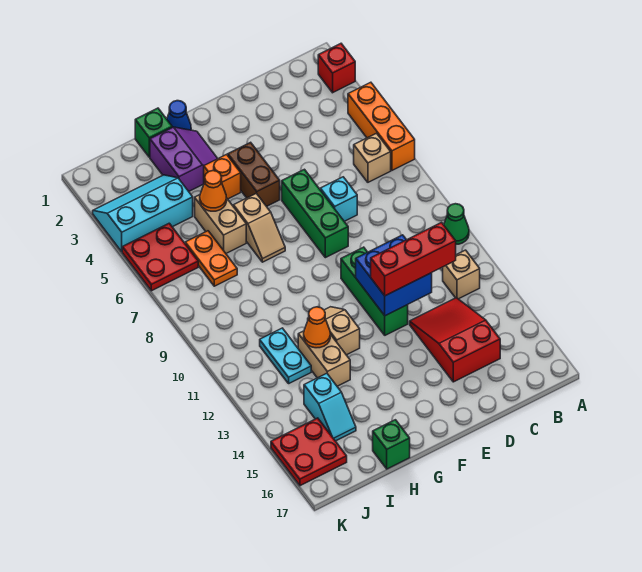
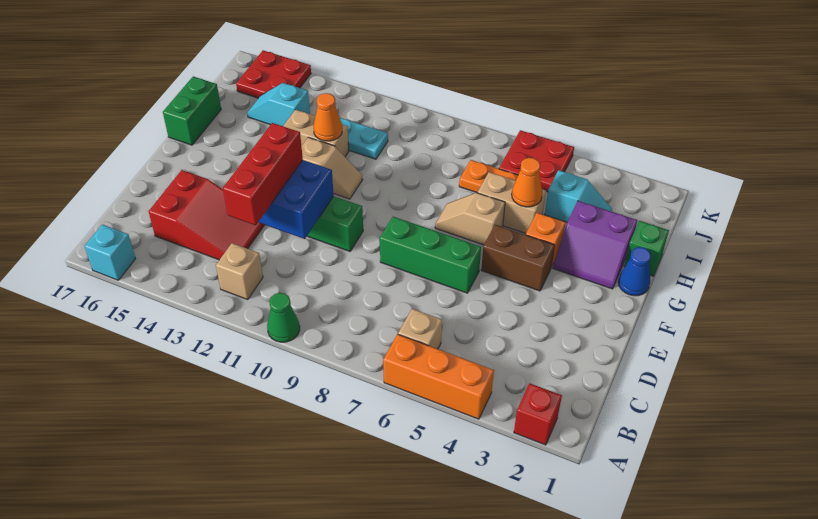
cyan brick D7 level 1 -> cyan brick A16 level 1
green brick H17 level 1 -> green brick G17:H17 level 1
cyan slope I3:K4 level 1 top 4 -> cyan slope I3:I4 level 1 top 4

